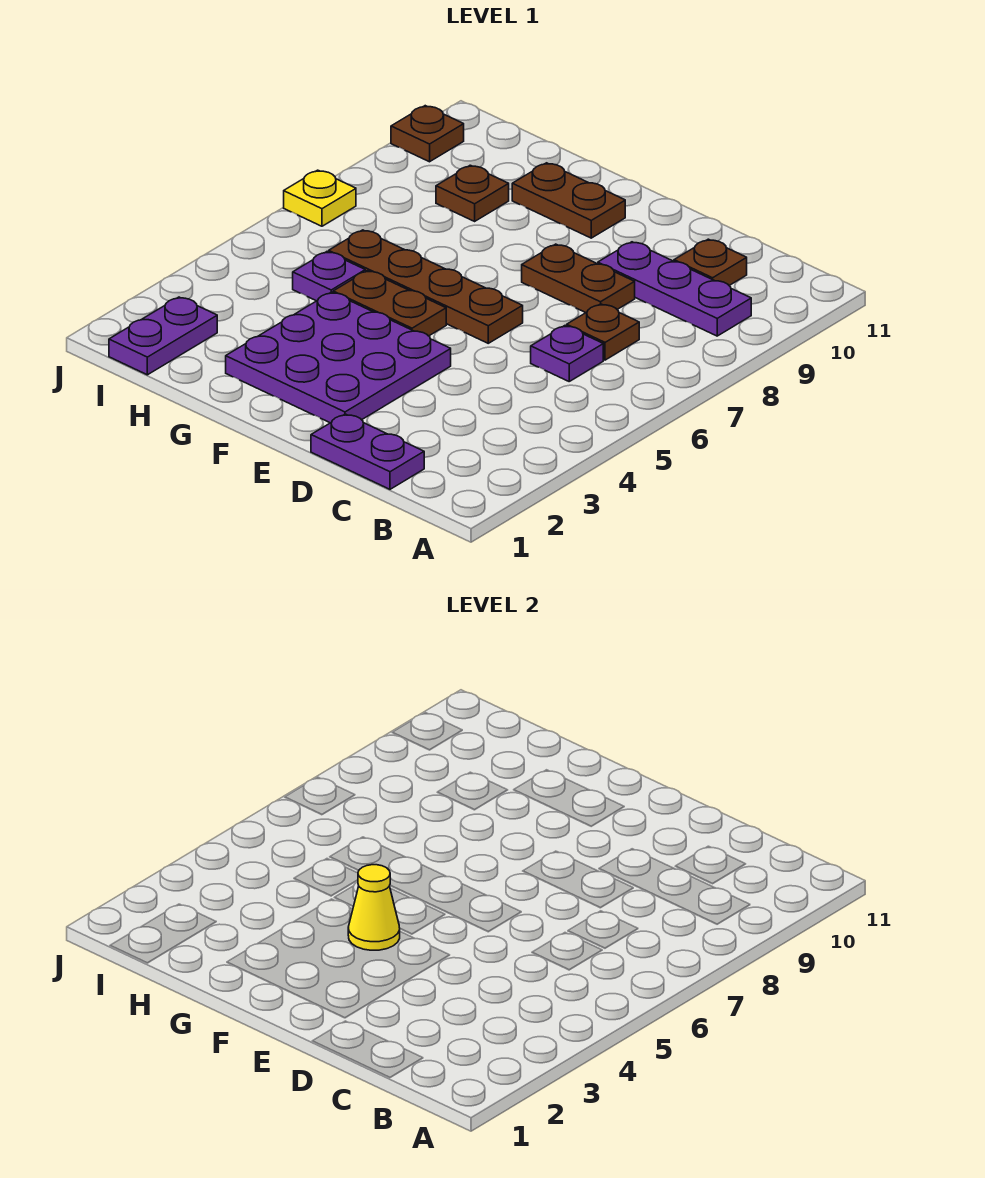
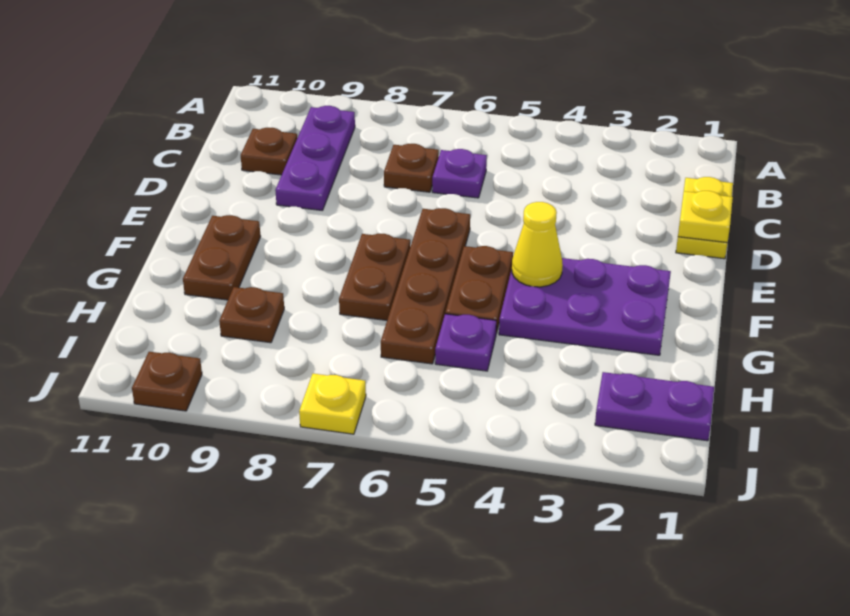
purple plate C1:D1 level 1 -> yellow plate C1:D1 level 1
none -> yellow plate D1 level 2
brown plate D8:E8 level 1 -> brown plate F7:G7 level 1
purple plate E2:G4 level 1 -> purple plate F2:G4 level 1

